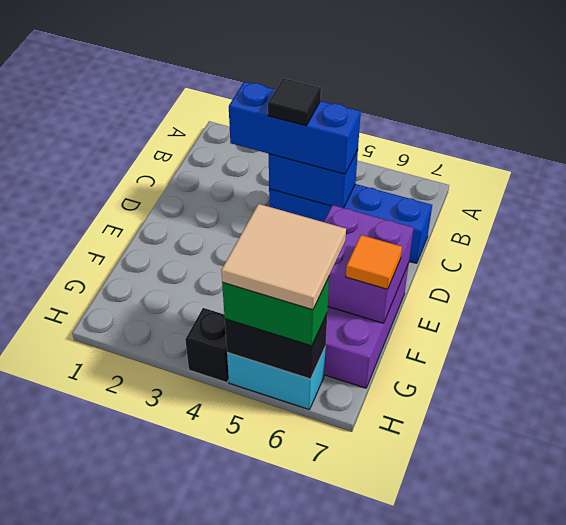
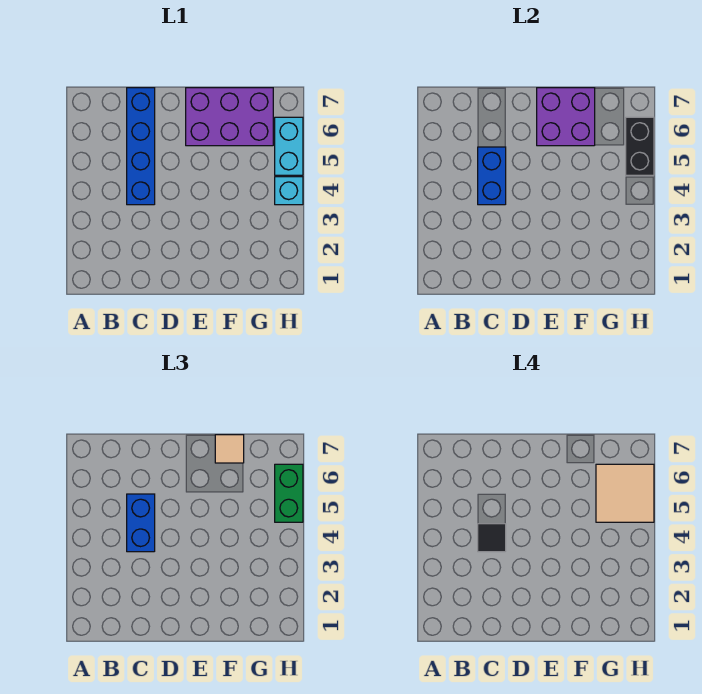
blue brick C3:C5 level 3 -> blue brick C4:C5 level 3
orange tile F7 level 3 -> tan tile F7 level 3
black brick H4 level 1 -> cyan brick H4 level 1

